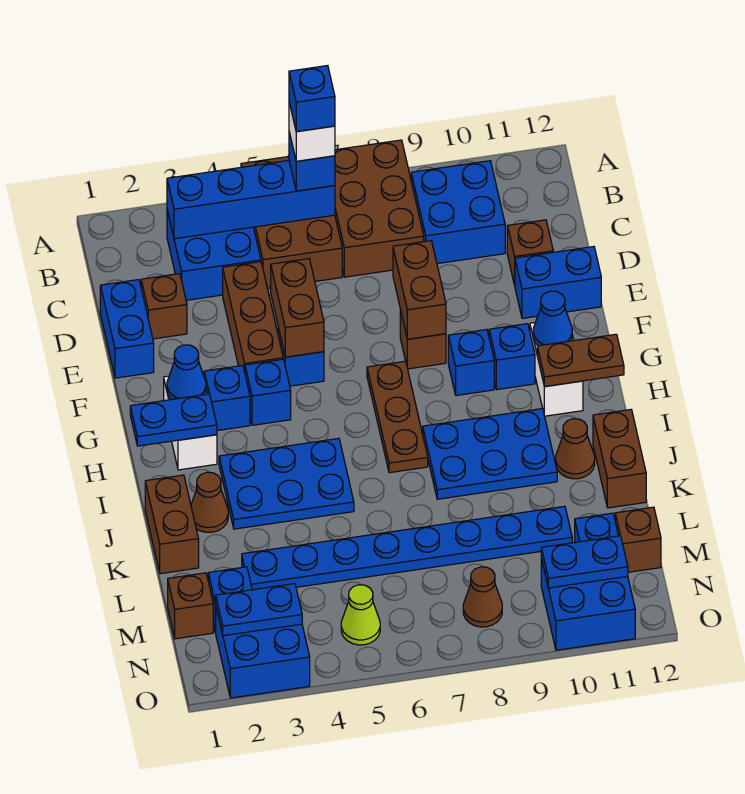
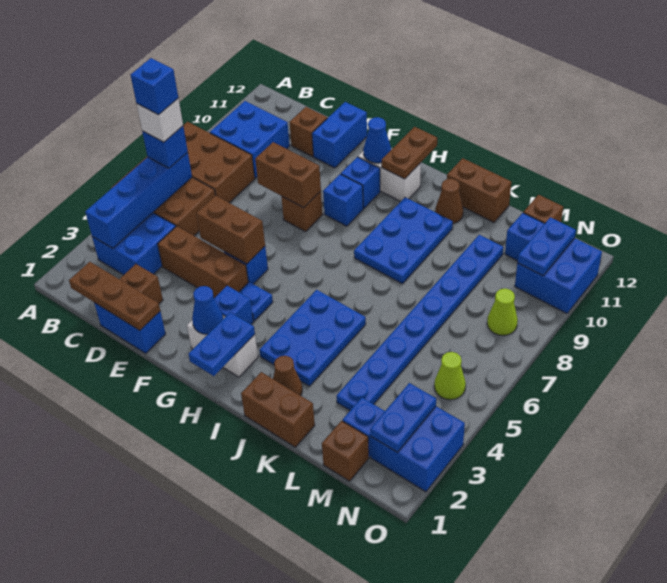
blue brick G4 level 1 -> blue plate G4 level 1
brown plate G7:I7 level 1 -> brown plate C1:E1 level 2
brown cone N8 level 1 -> lime cone N8 level 1

